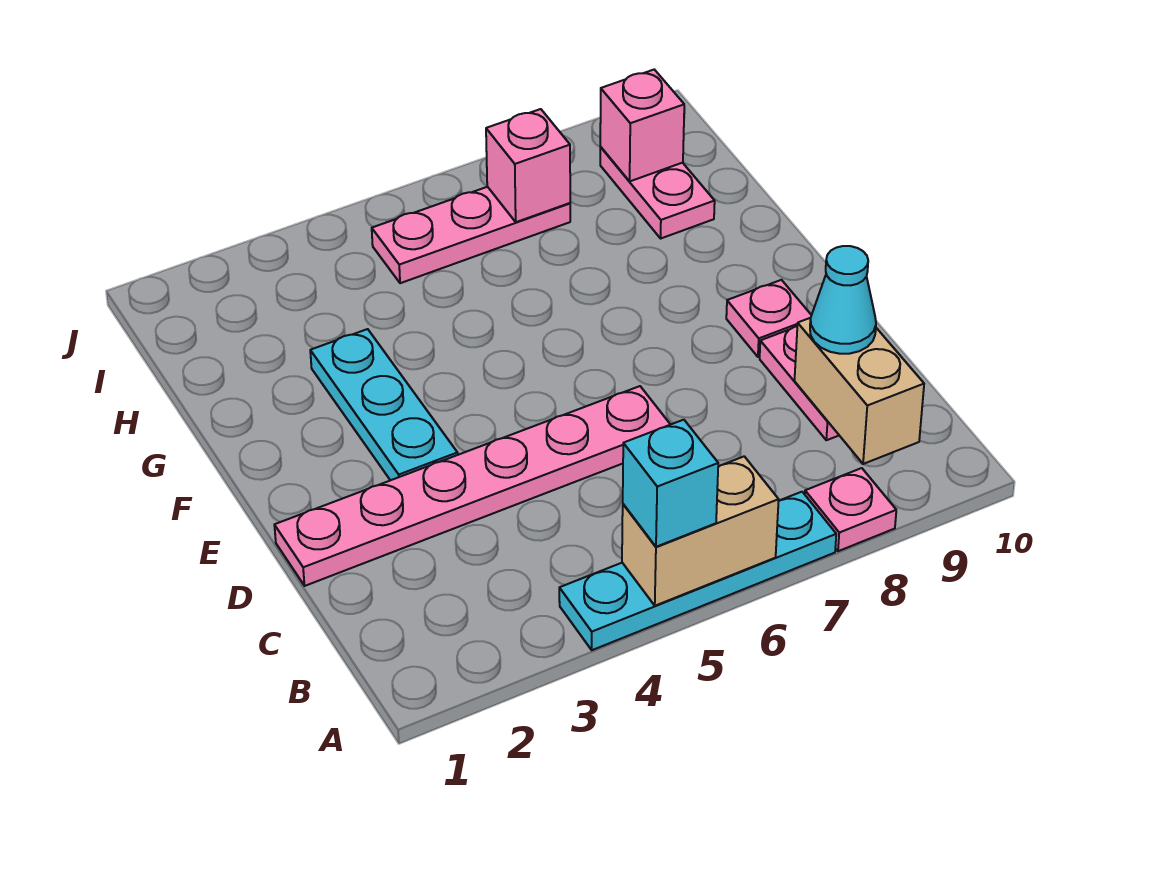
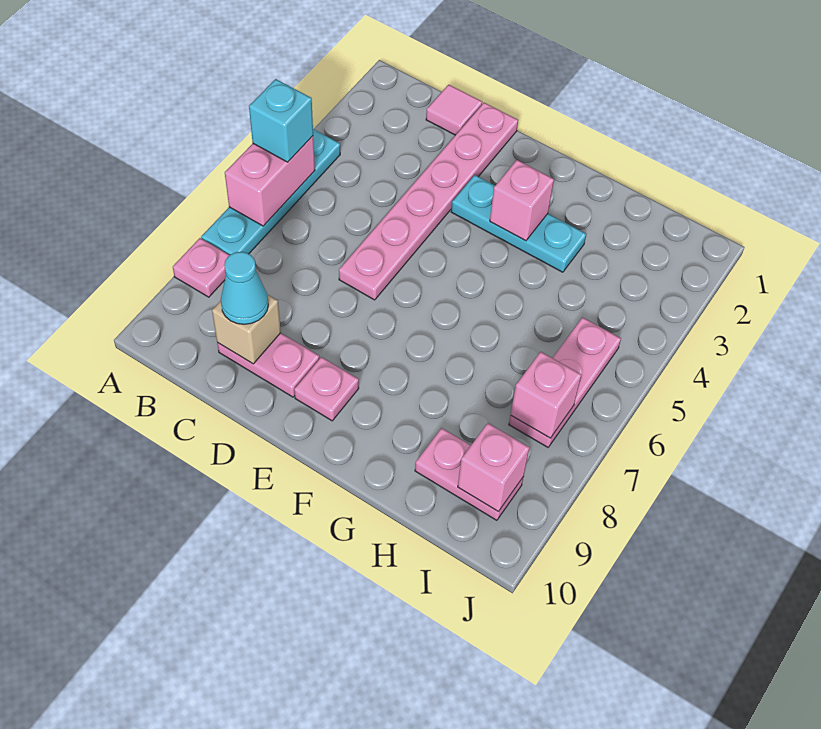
tan brick A5:A6 level 2 -> pink brick A5:A6 level 2
tan brick B9:C9 level 2 -> tan brick C9 level 2
none -> pink tile C1 level 1
none -> pink brick F3 level 2

